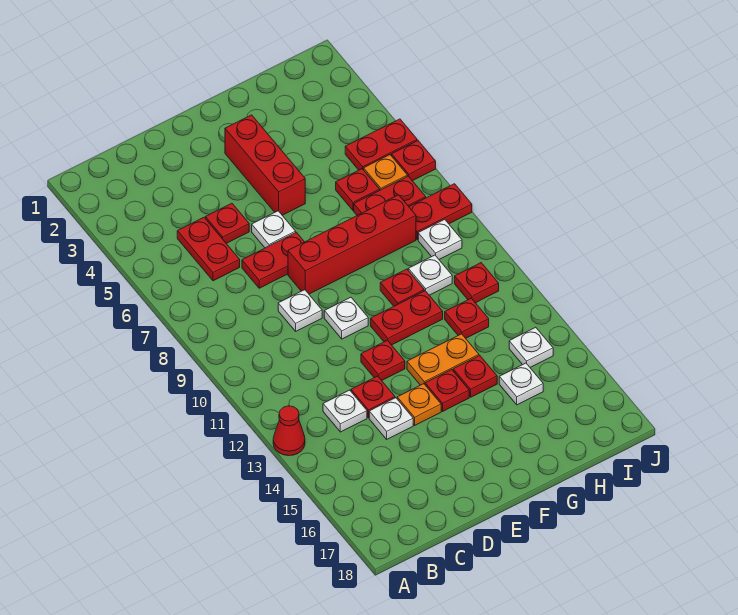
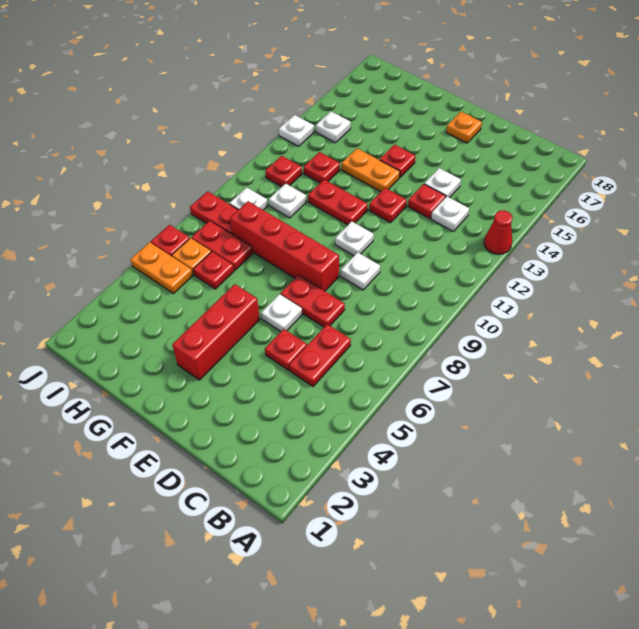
orange plate E14 level 1 -> orange plate E17 level 1
red plate G10 level 1 -> none
red plate G14 level 1 -> none
white plate H15 level 1 -> white plate J13 level 1
red plate I5:J5 level 1 -> orange plate I5:J5 level 1

